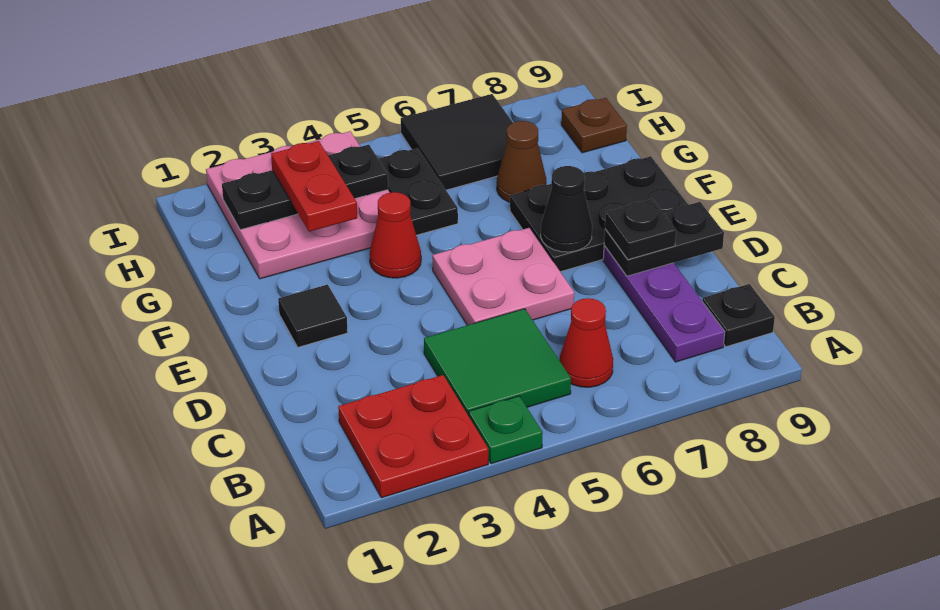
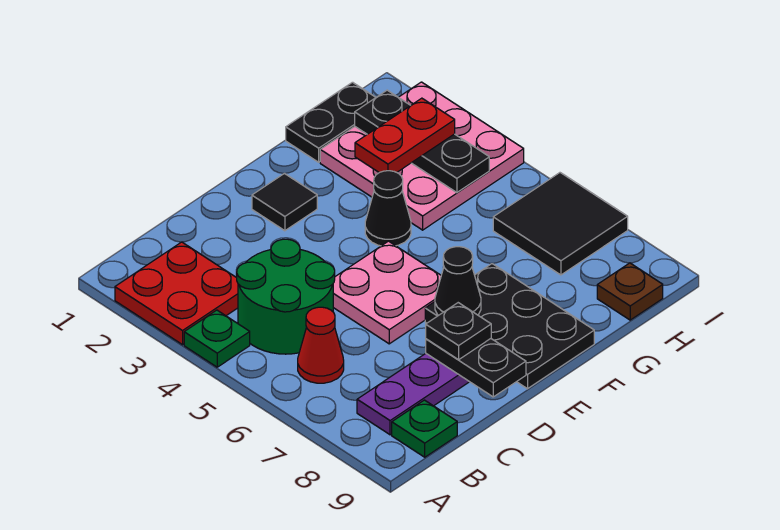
green tile B4:C5 level 1 -> green round brick B4:C5 level 1
black plate B9 level 1 -> green plate B9 level 1
red cone F4 level 1 -> black cone F4 level 1
black plate G5:H5 level 1 -> black plate G1:H1 level 1
brown cone G7 level 1 -> none

